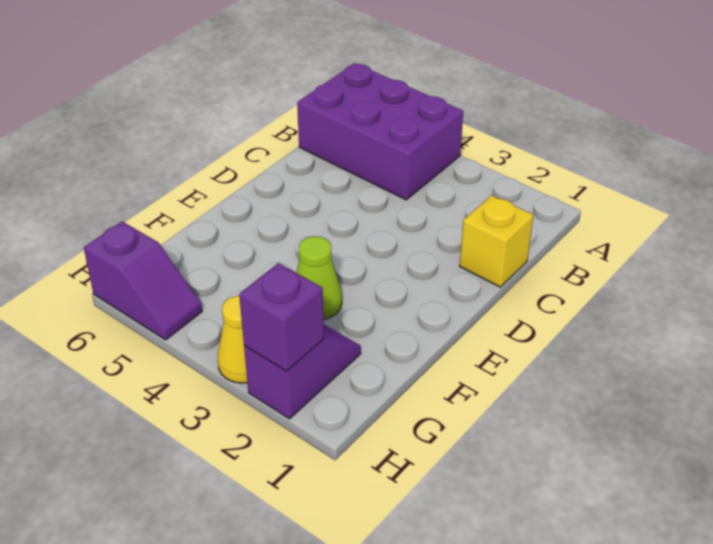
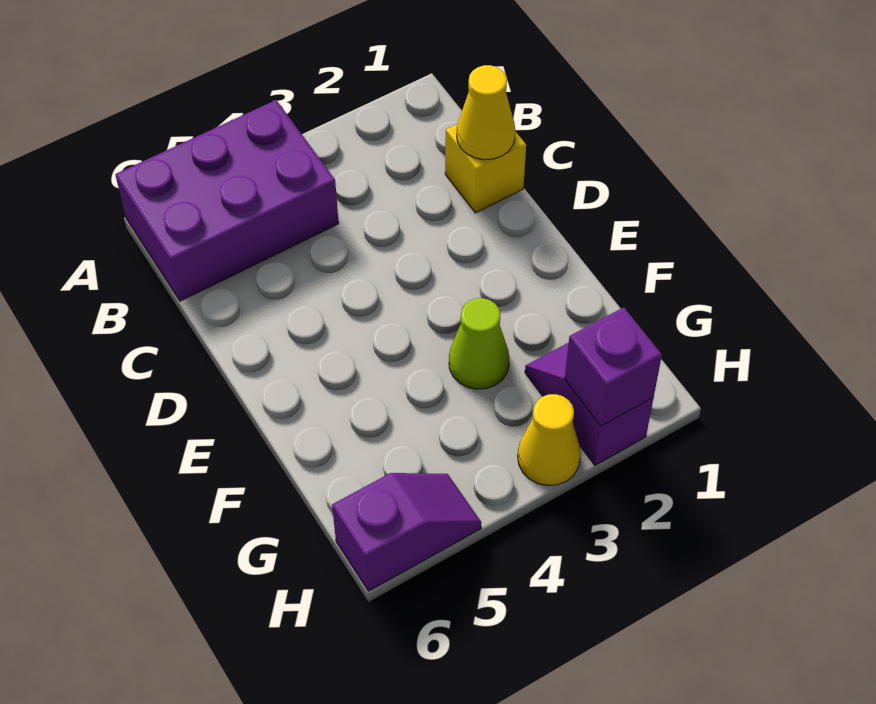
none -> yellow cone C1 level 2

